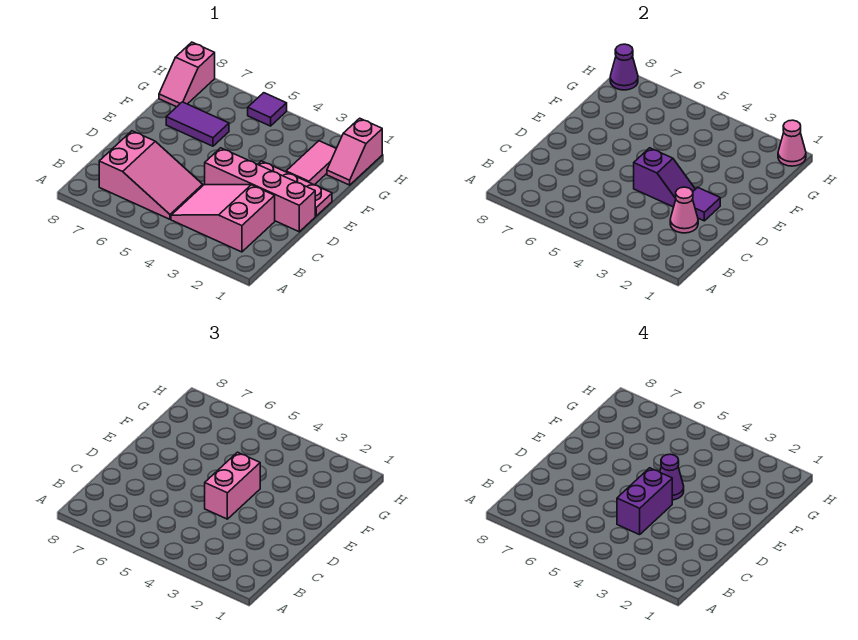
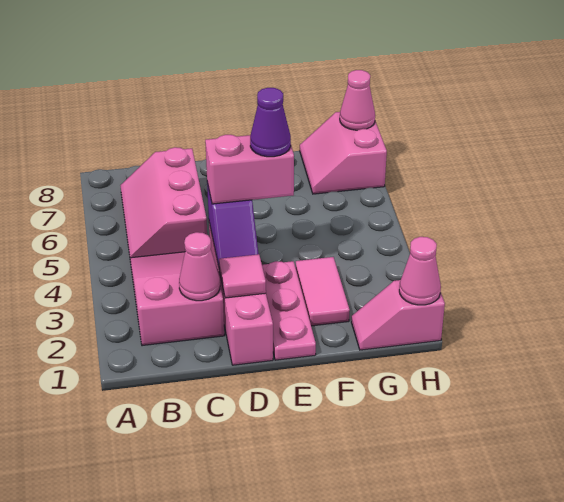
pink slope B5:C7 level 1 top 7 -> pink slope B5:C7 level 1 top C
purple brick C4:D4 level 4 -> none
purple tile D2 level 2 -> pink tile D2 level 2
pink tile F2:G2 level 1 -> pink tile F2:F3 level 1
purple tile F6:F7 level 1 -> none
pink slope G8:H8 level 1 top H -> pink slope G7:H8 level 1 top H
purple tile H5 level 1 -> none
purple cone H8 level 2 -> pink cone H8 level 2

